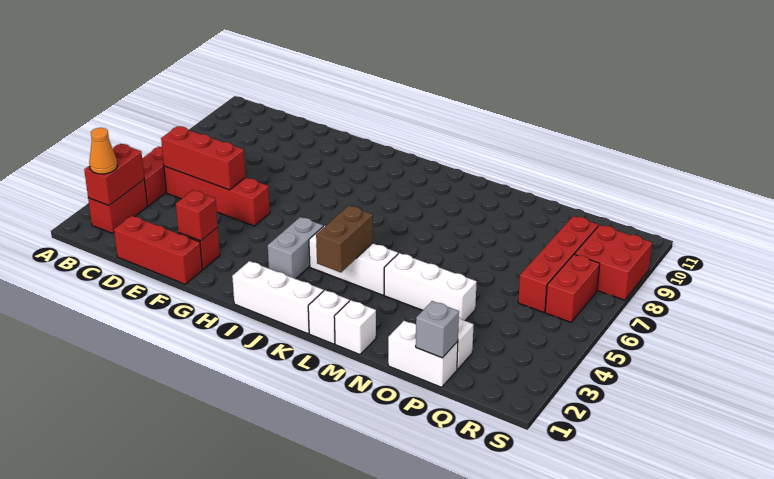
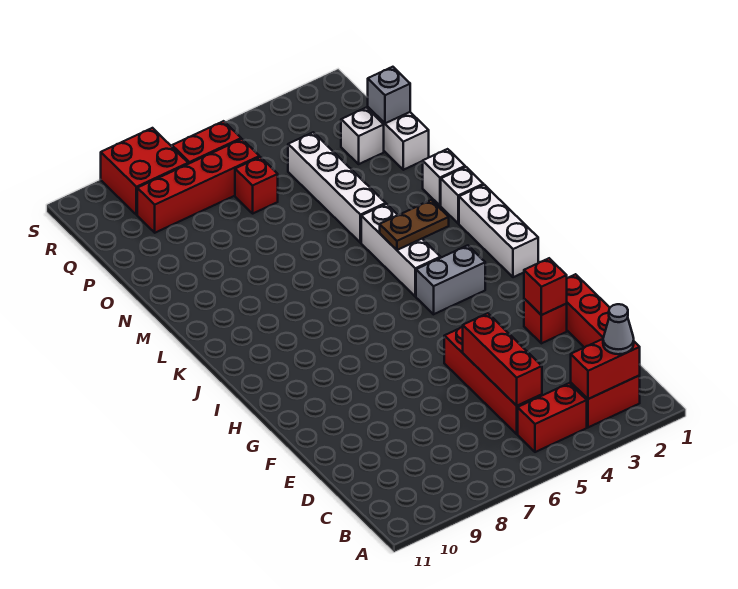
orange cone B2 level 3 -> grey cone B2 level 3
brown brick K3:K4 level 2 -> brown plate K3:K4 level 2
white brick M4:O4 level 1 -> white brick M4:P4 level 1
none -> red brick P6 level 1

